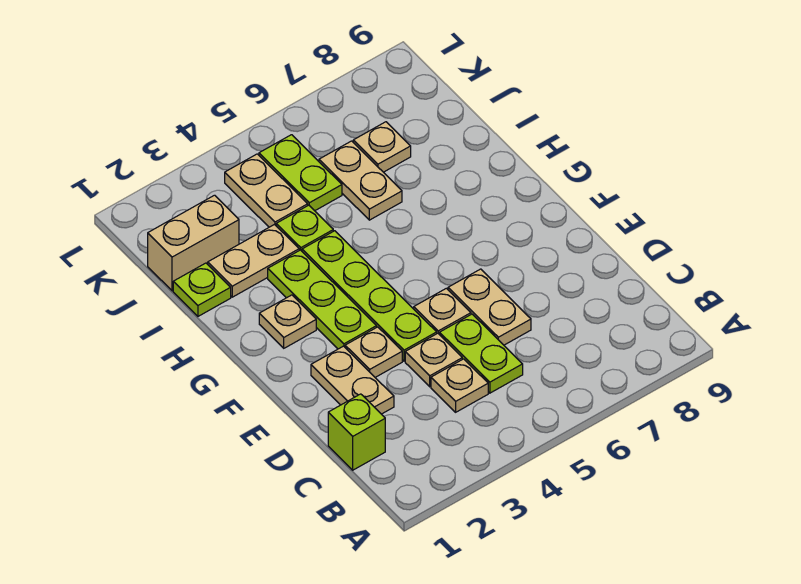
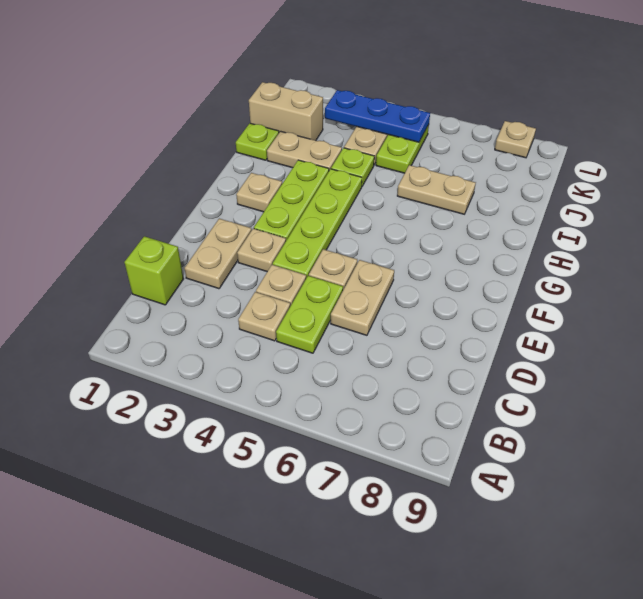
tan plate I6:J6 level 1 -> tan plate I6:I7 level 1
tan plate J7 level 1 -> tan plate L8 level 1
none -> blue plate K3:K5 level 2

